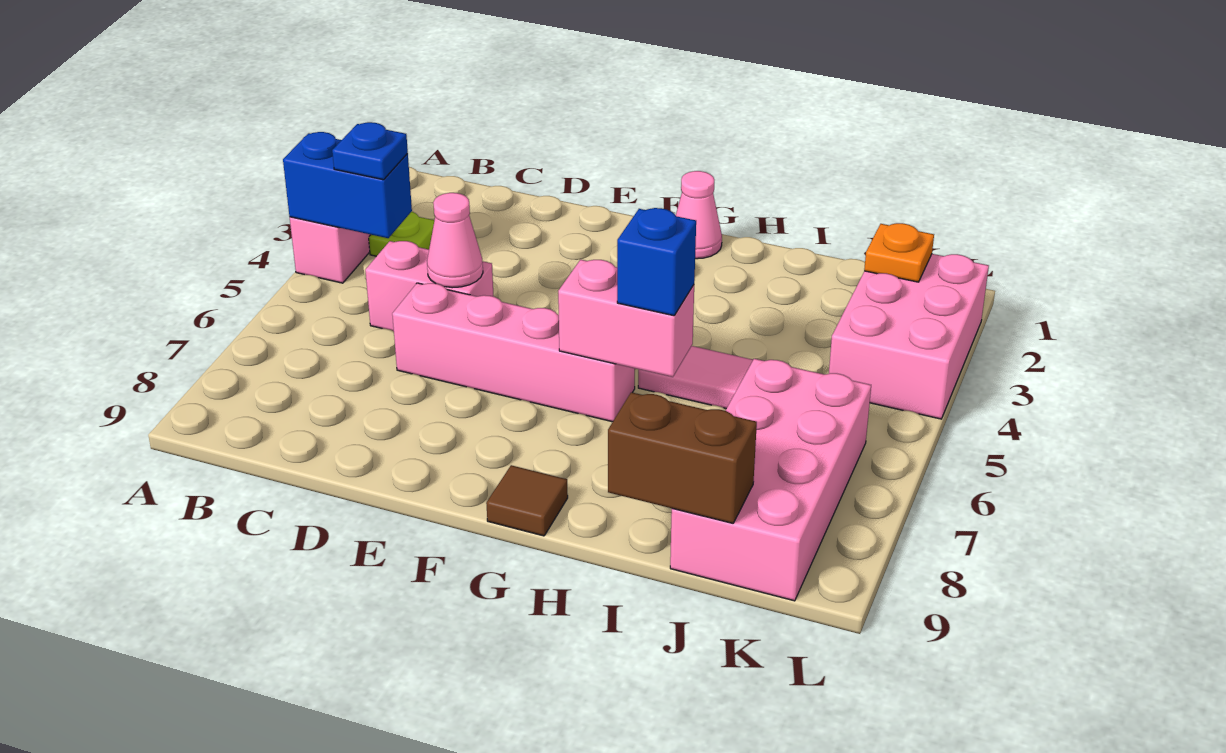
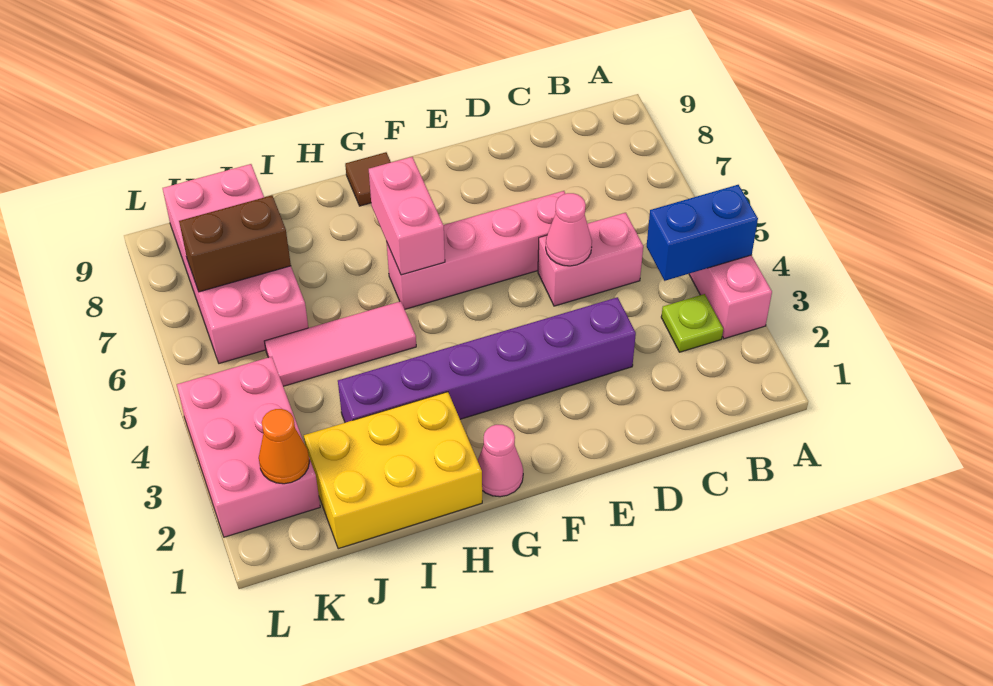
blue plate B4 level 3 -> none
none -> purple brick D3:I3 level 1
pink brick G6:H6 level 2 -> pink brick G6:G7 level 2
none -> yellow brick H1:J2 level 1
blue brick H6 level 3 -> none
brown brick I9:J9 level 2 -> brown brick J7:K7 level 2
orange plate K2 level 2 -> orange cone K2 level 2

